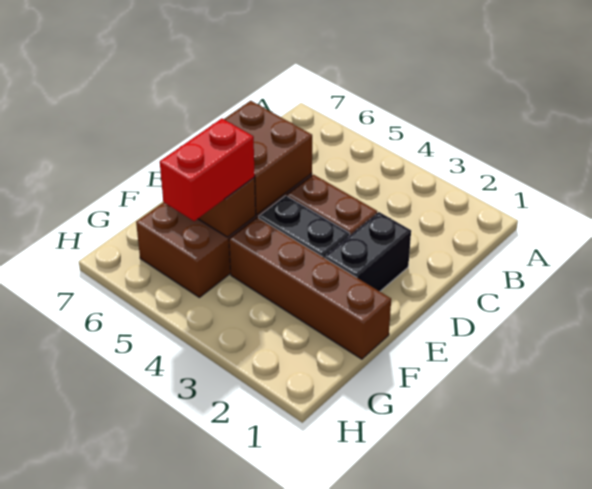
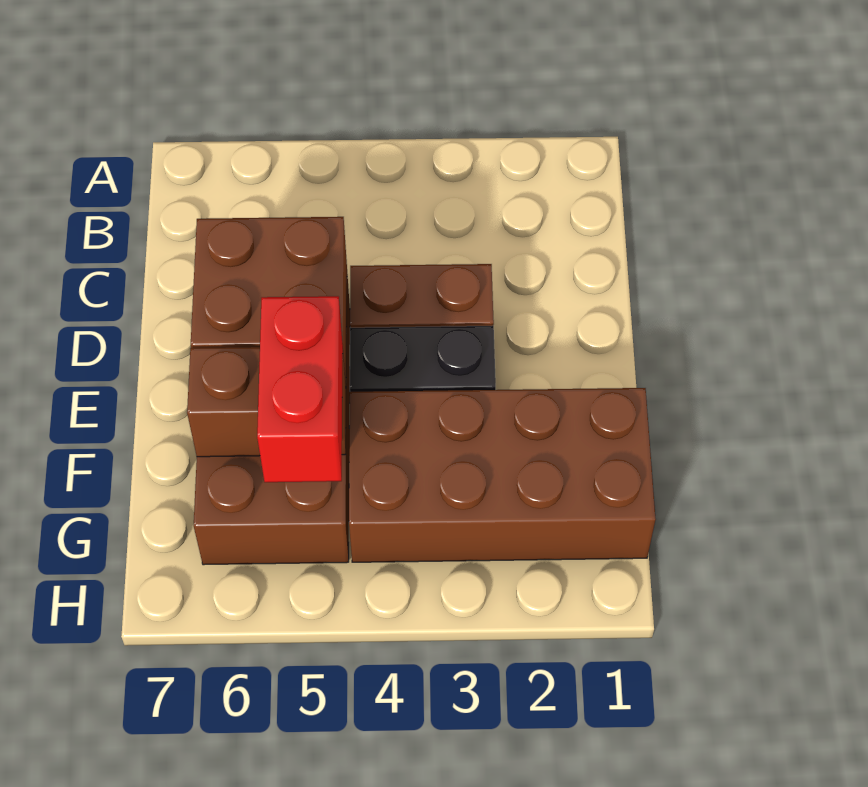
black brick D2:E2 level 1 -> none
brown brick F1:F4 level 1 -> brown brick F1:G4 level 1

